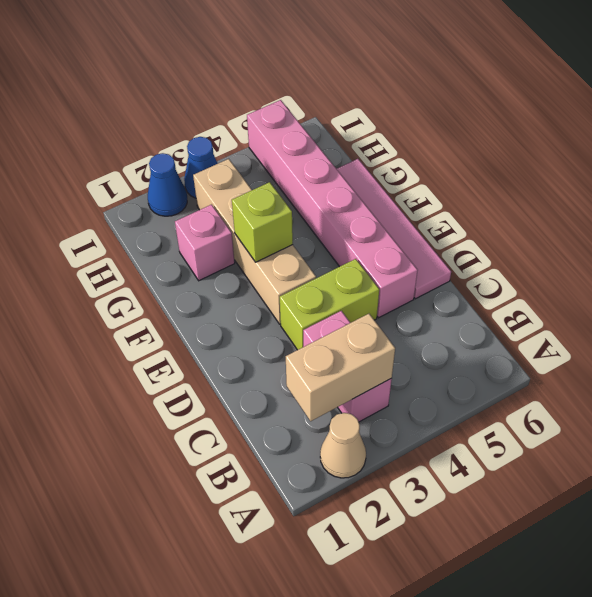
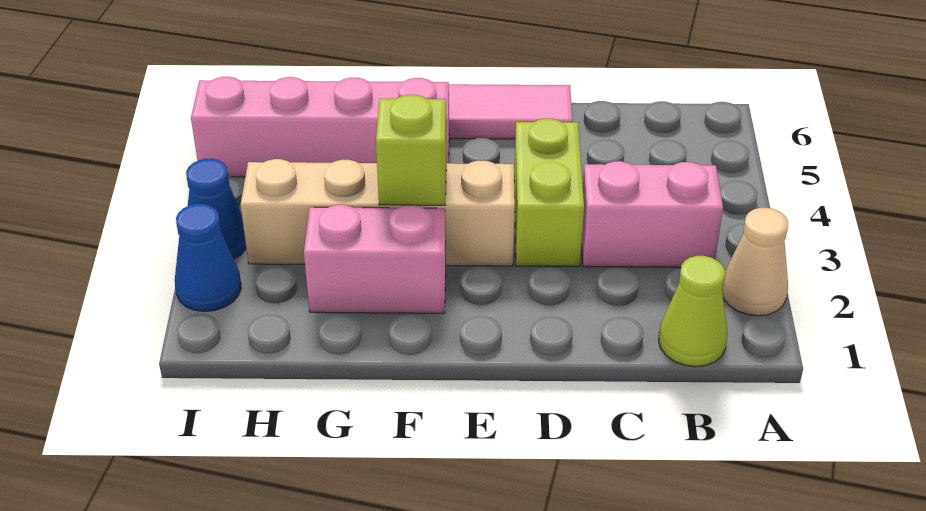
none -> lime cone B1 level 1
tan brick B2:B3 level 2 -> none
pink brick D5:I5 level 1 -> pink brick F5:I5 level 1
pink brick G2 level 1 -> pink brick F2:G2 level 1

